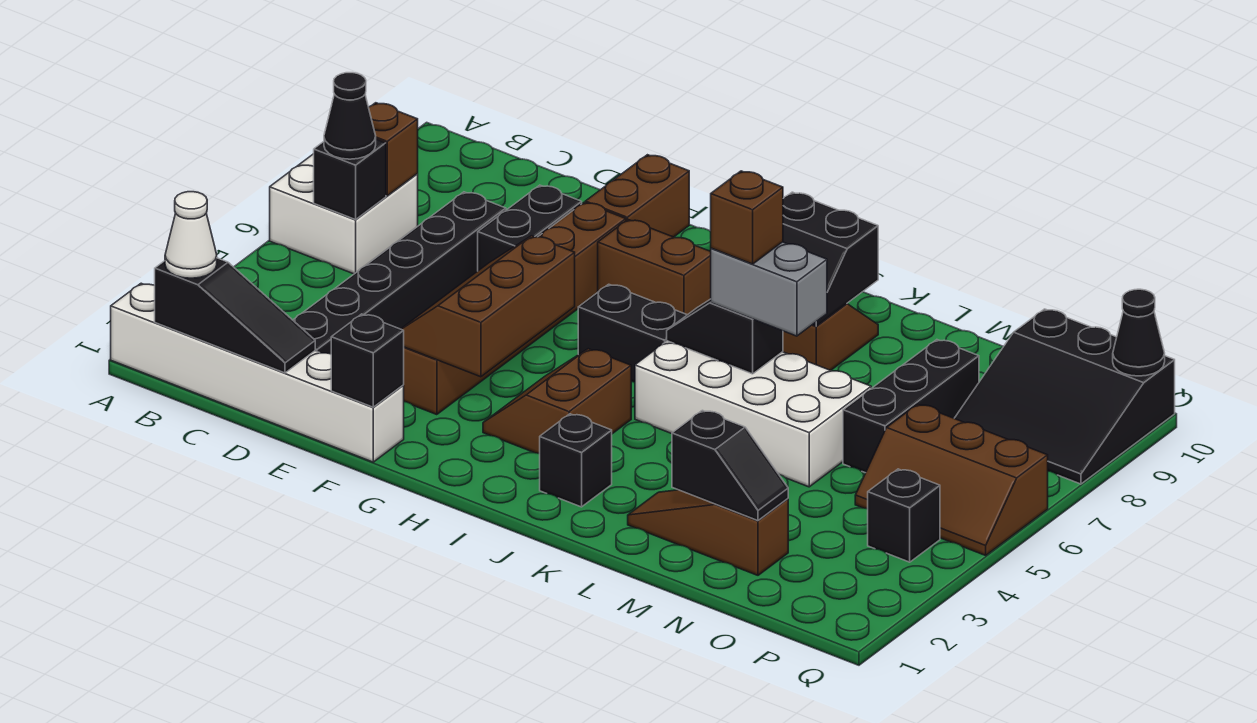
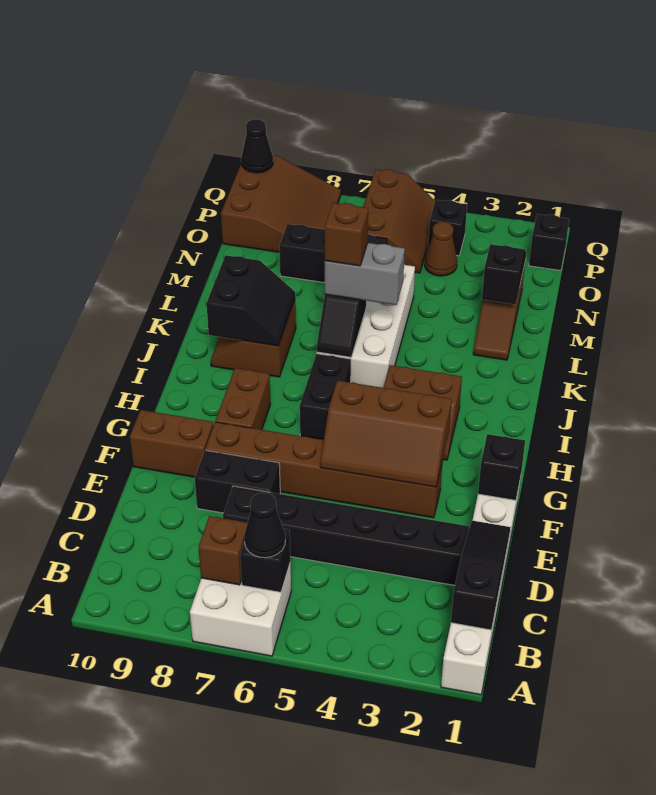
white cone B1 level 3 -> none
black brick J2 level 1 -> black brick P1 level 1
grey brick K6:L6 level 3 -> grey brick K5:K6 level 3
none -> brown cone O4 level 1
black slope O8:Q10 level 1 top 10 -> brown slope O8:Q10 level 1 top 10

